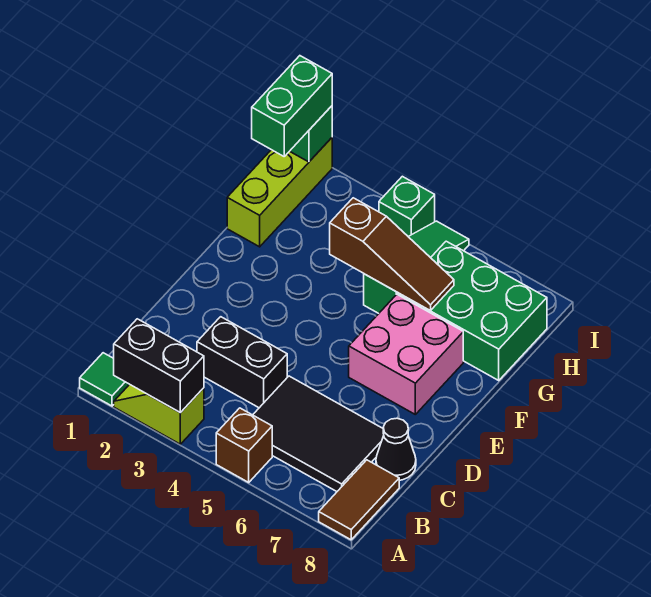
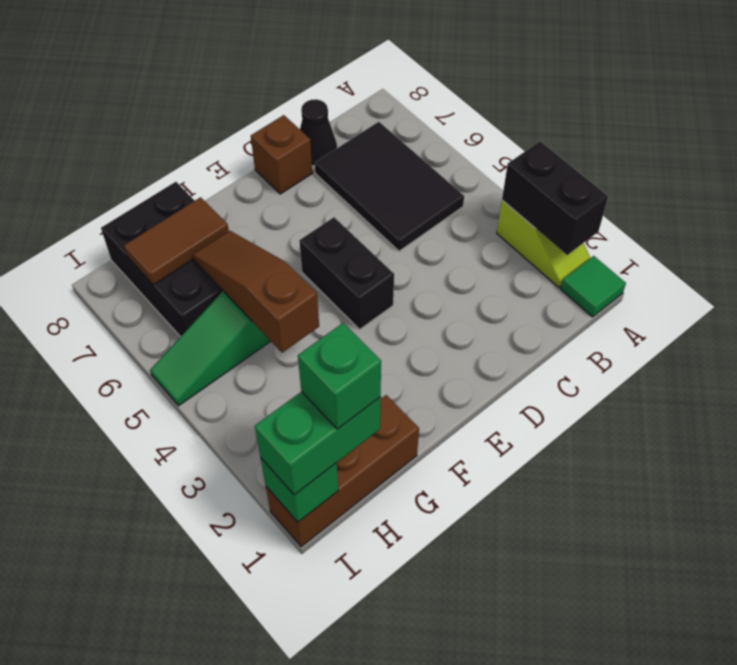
brown brick A5 level 1 -> brown brick D8 level 1
brown tile A8:B8 level 1 -> brown tile G7:H7 level 2
black brick C3:C4 level 1 -> black brick E4:E5 level 1
pink brick E6:F7 level 1 -> none
lime brick G1:I1 level 1 -> brown brick G1:I1 level 1
green brick G6:H8 level 1 -> black brick G6:H8 level 1
green brick I4 level 1 -> green brick H1 level 4

